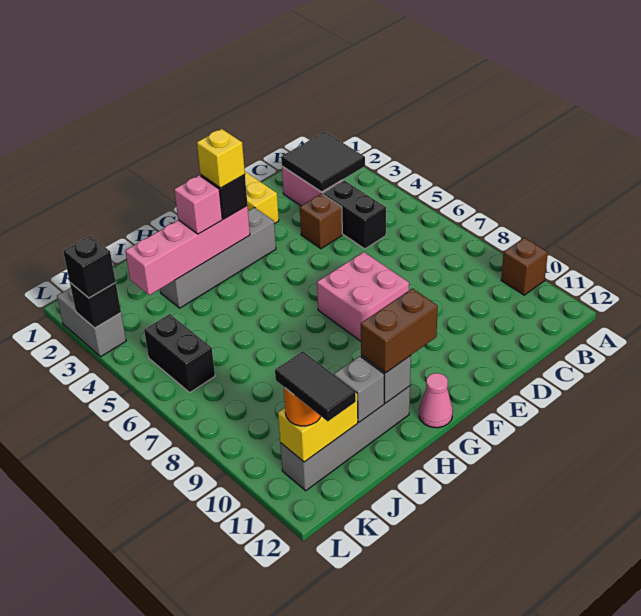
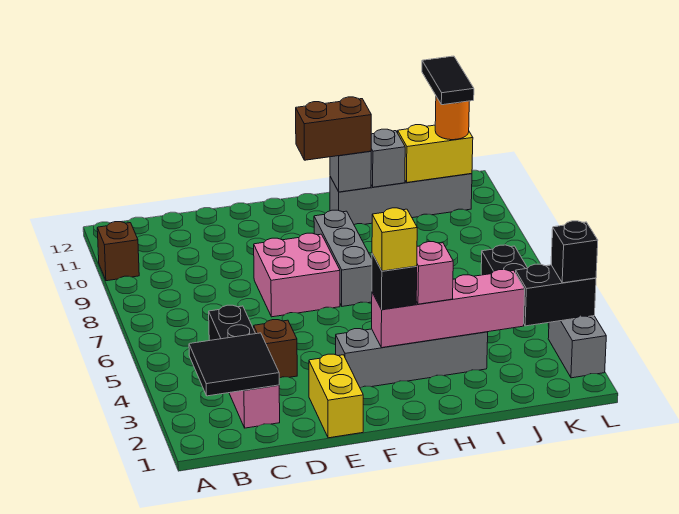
none -> grey brick G7:G9 level 1
pink cone G12 level 1 -> none
black brick L3 level 2 -> black brick K3:L3 level 2

